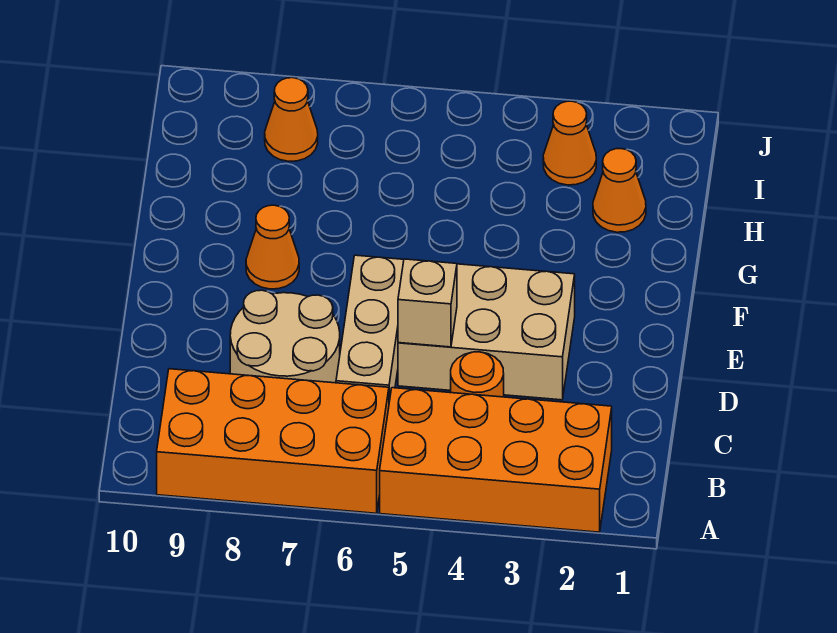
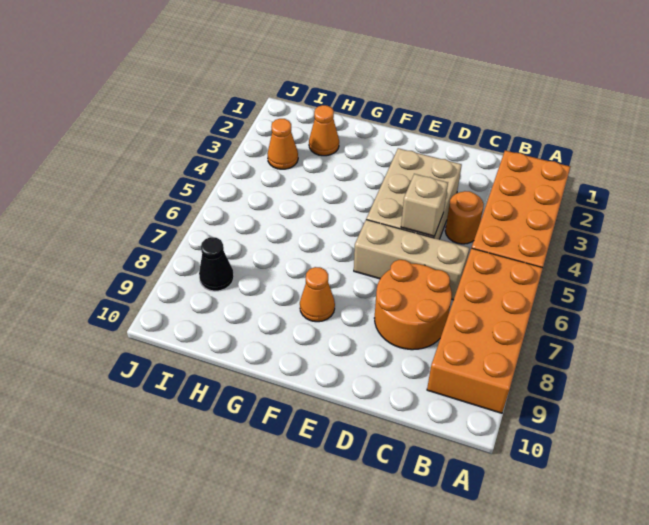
tan round brick C7:D8 level 1 -> orange round brick C7:D8 level 1
orange cone I8 level 1 -> black cone I8 level 1

